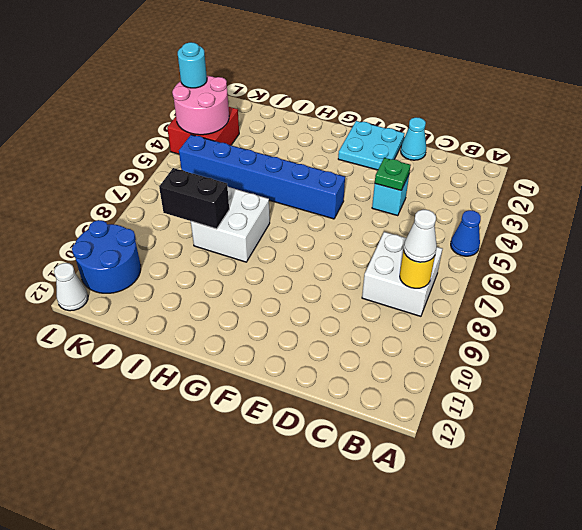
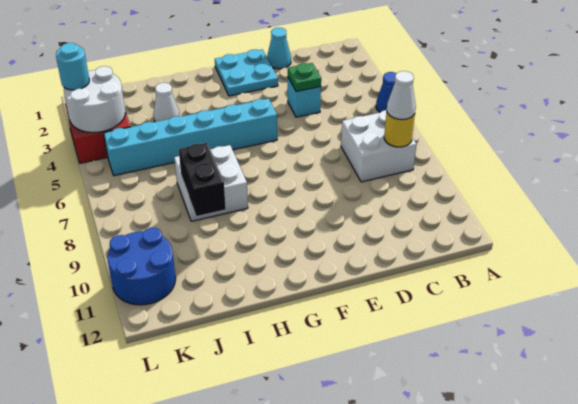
blue brick F5:K5 level 1 -> cyan brick F5:K5 level 1
black brick I8:J8 level 2 -> black brick I8:I9 level 2
pink round brick K3:L4 level 2 -> white round brick K3:L4 level 2
white cone L12 level 1 -> white cone I3 level 1

